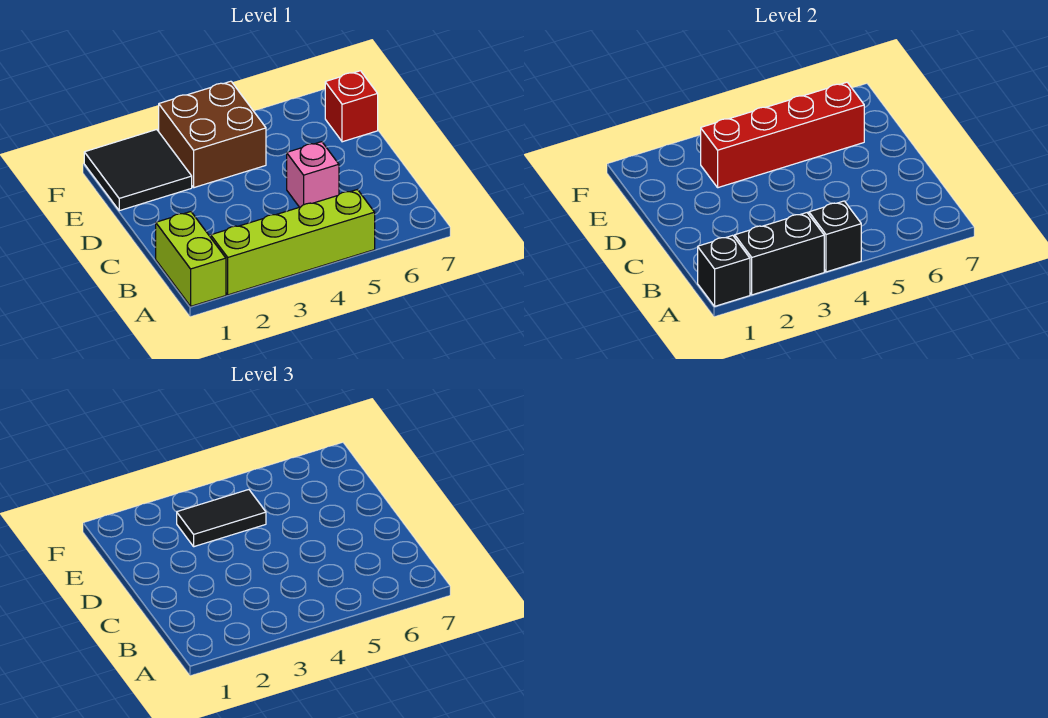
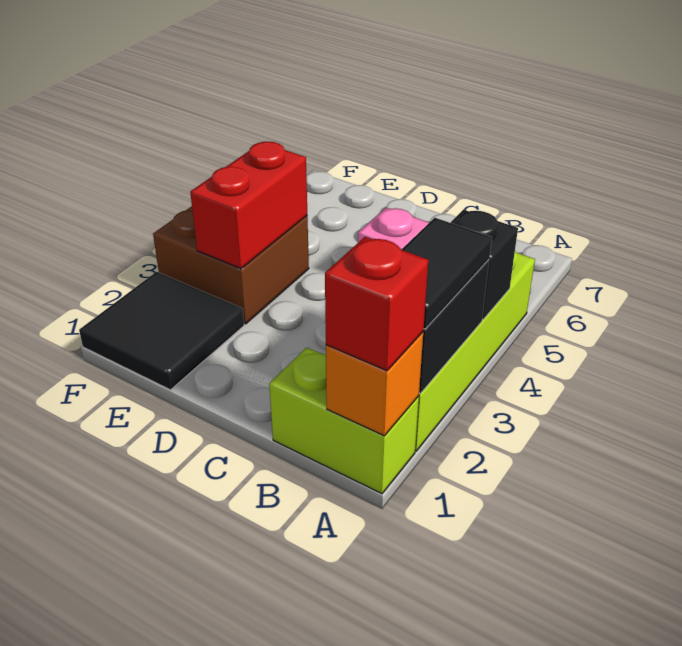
black brick A1 level 2 -> orange brick A1 level 2
red brick E3:E6 level 2 -> red brick E3:E4 level 2
black tile E3:E4 level 3 -> black tile A2:A3 level 3
red brick E7 level 1 -> red brick A1 level 3

